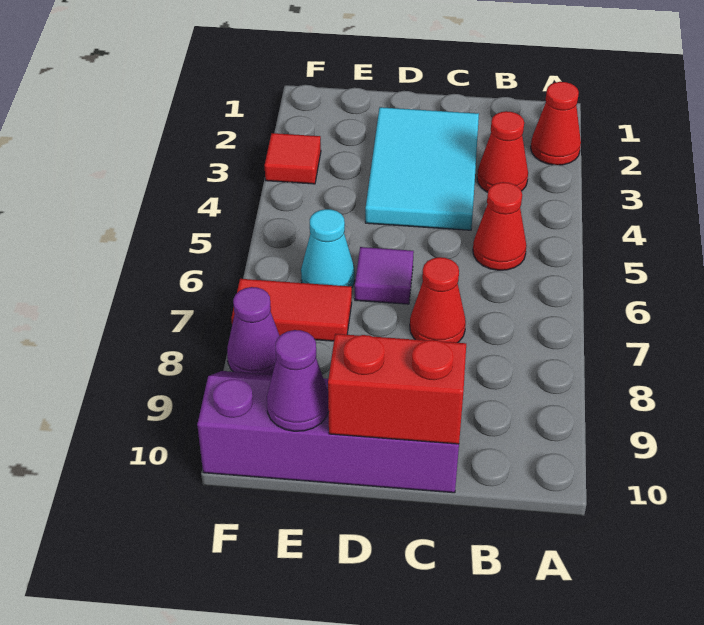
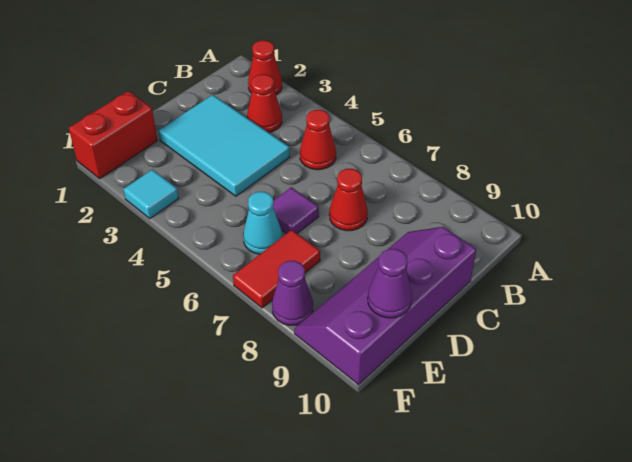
red brick C10:D10 level 2 -> red brick E1:F1 level 1
red tile F3 level 1 -> cyan tile F3 level 1

